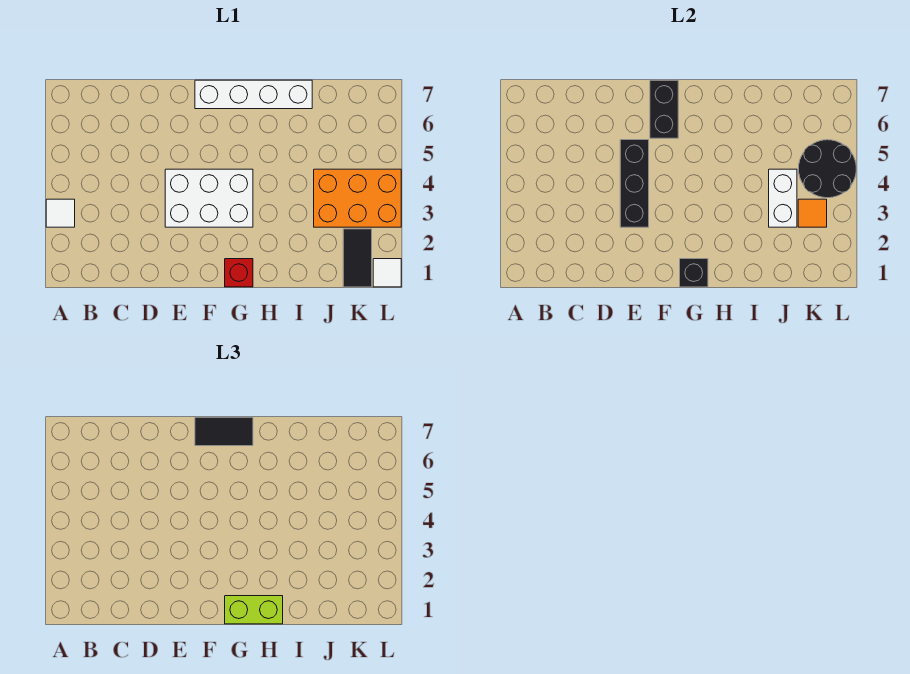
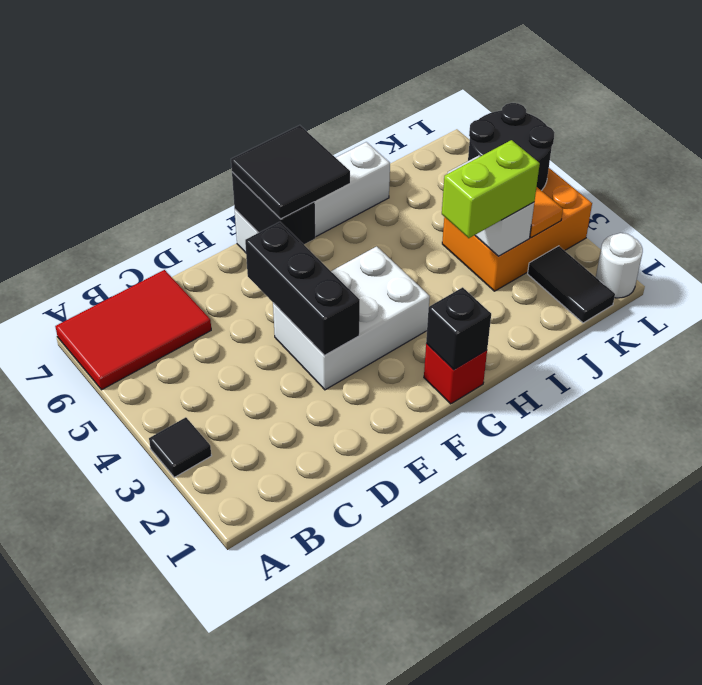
white tile A3 level 1 -> black tile A3 level 1
none -> red tile A6:C7 level 1
black tile F7:G7 level 3 -> black tile F6:G7 level 3
lime brick G1:H1 level 3 -> lime brick I3:J3 level 3
white tile L1 level 1 -> white round brick L1 level 1

